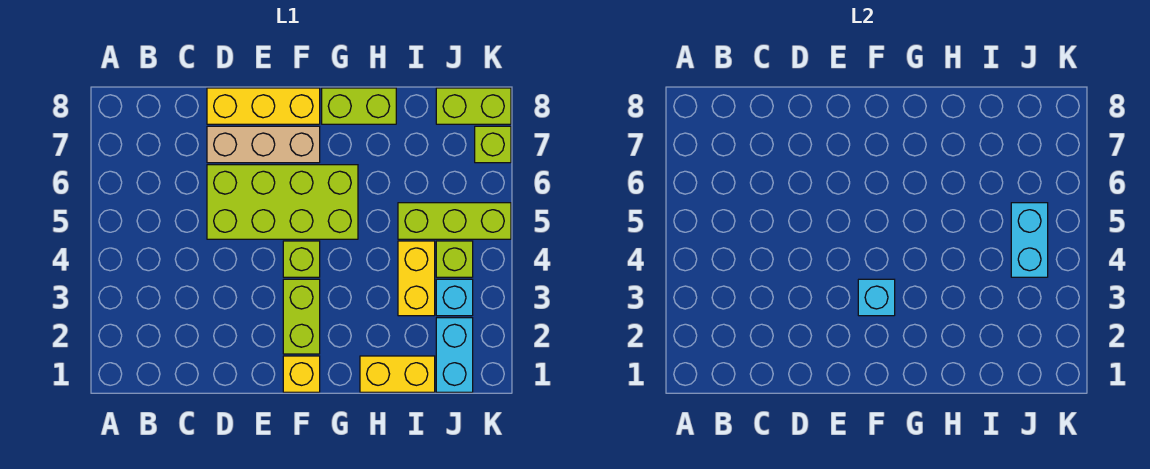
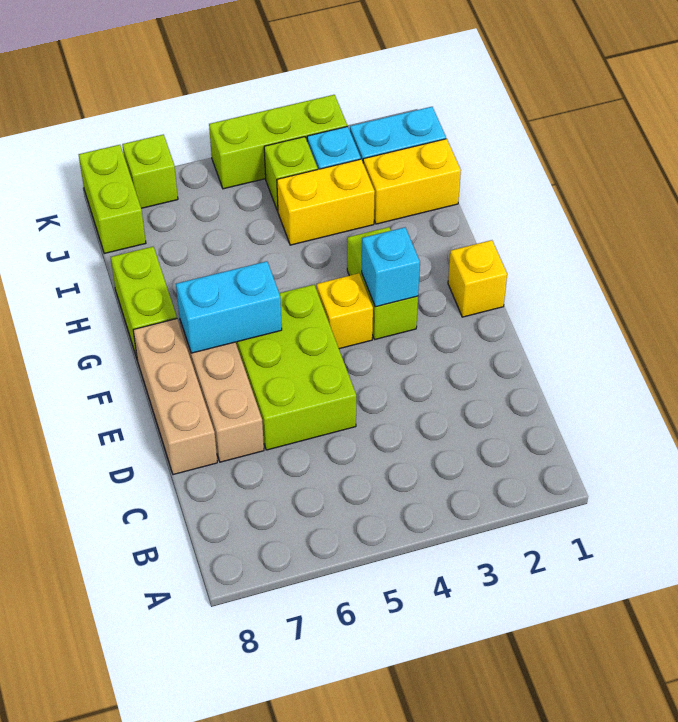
lime brick D5:G6 level 1 -> lime brick D5:F6 level 1
yellow brick D8:F8 level 1 -> tan brick D8:F8 level 1
lime brick F2:F3 level 1 -> lime brick F3:G3 level 1
lime brick F4 level 1 -> yellow brick F4 level 1
yellow brick H1:I1 level 1 -> yellow brick I1:I2 level 1
lime brick I5:K5 level 1 -> lime brick K3:K5 level 1
cyan brick J4:J5 level 2 -> cyan brick F6:F7 level 2

